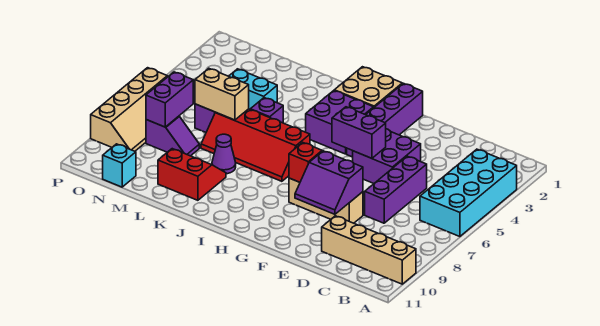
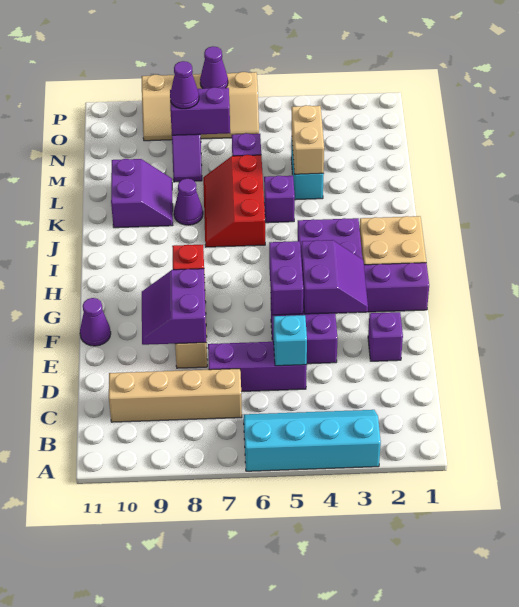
cyan brick A3:B6 level 1 -> cyan slope A3:B6 level 1 top A
tan brick A10:D10 level 1 -> tan brick C7:C10 level 1
none -> purple brick E2 level 1
none -> purple slope F3:G4 level 2 top 4
none -> purple cone F11 level 1
red slope I6:L7 level 1 top 6 -> red slope J6:L7 level 1 top 6
red slope K9:L10 level 1 top 10 -> purple slope K9:L10 level 1 top 10
tan brick L6:M6 level 2 -> tan brick L4:M4 level 2
none -> purple cone N8 level 3
cyan brick N11 level 1 -> cyan brick D5 level 2
none -> purple cone P7 level 2

